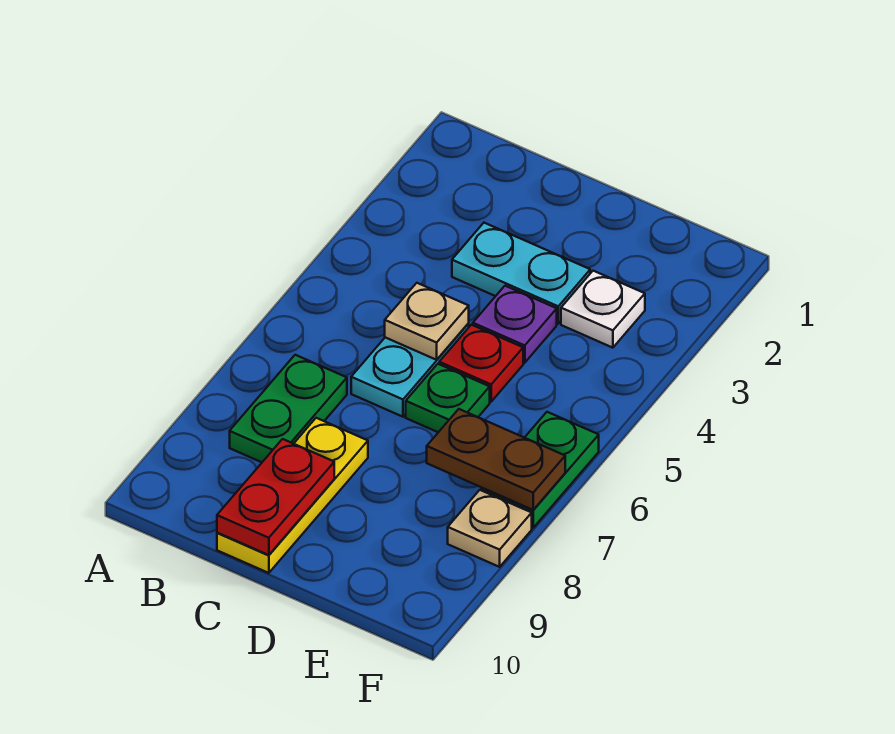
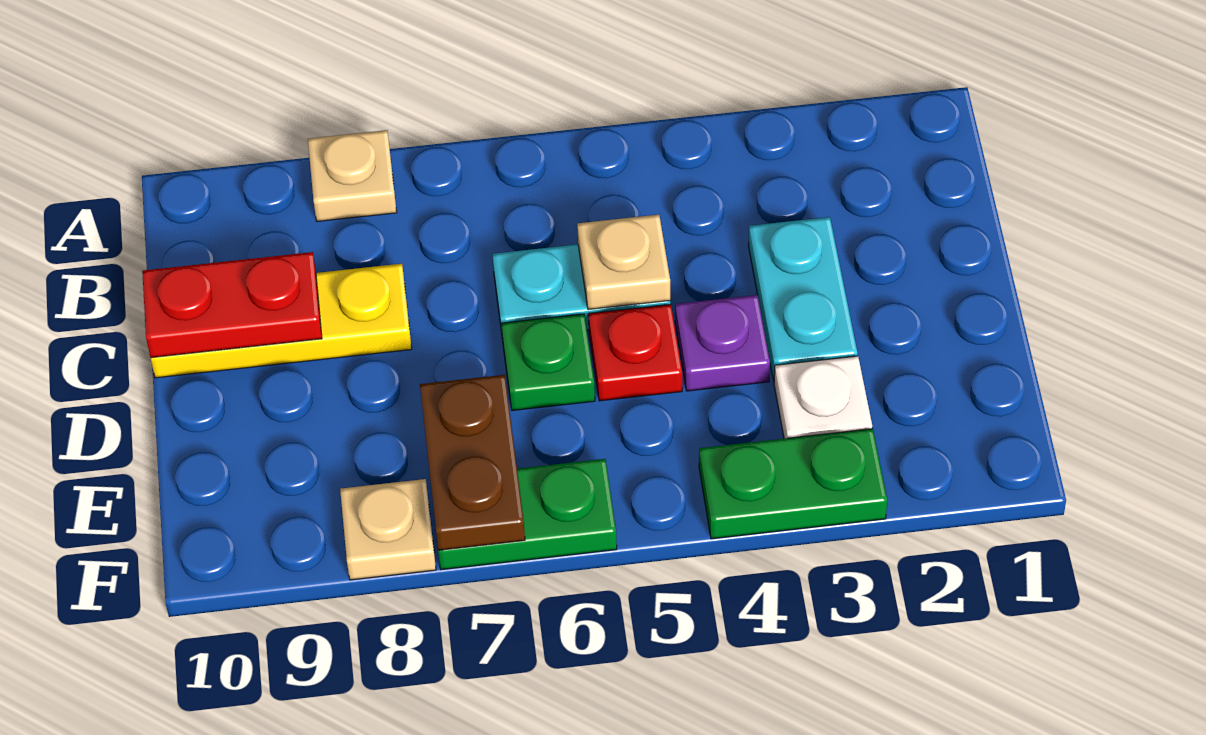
none -> tan plate A8 level 1
green plate B7:B8 level 1 -> green plate F3:F4 level 1

